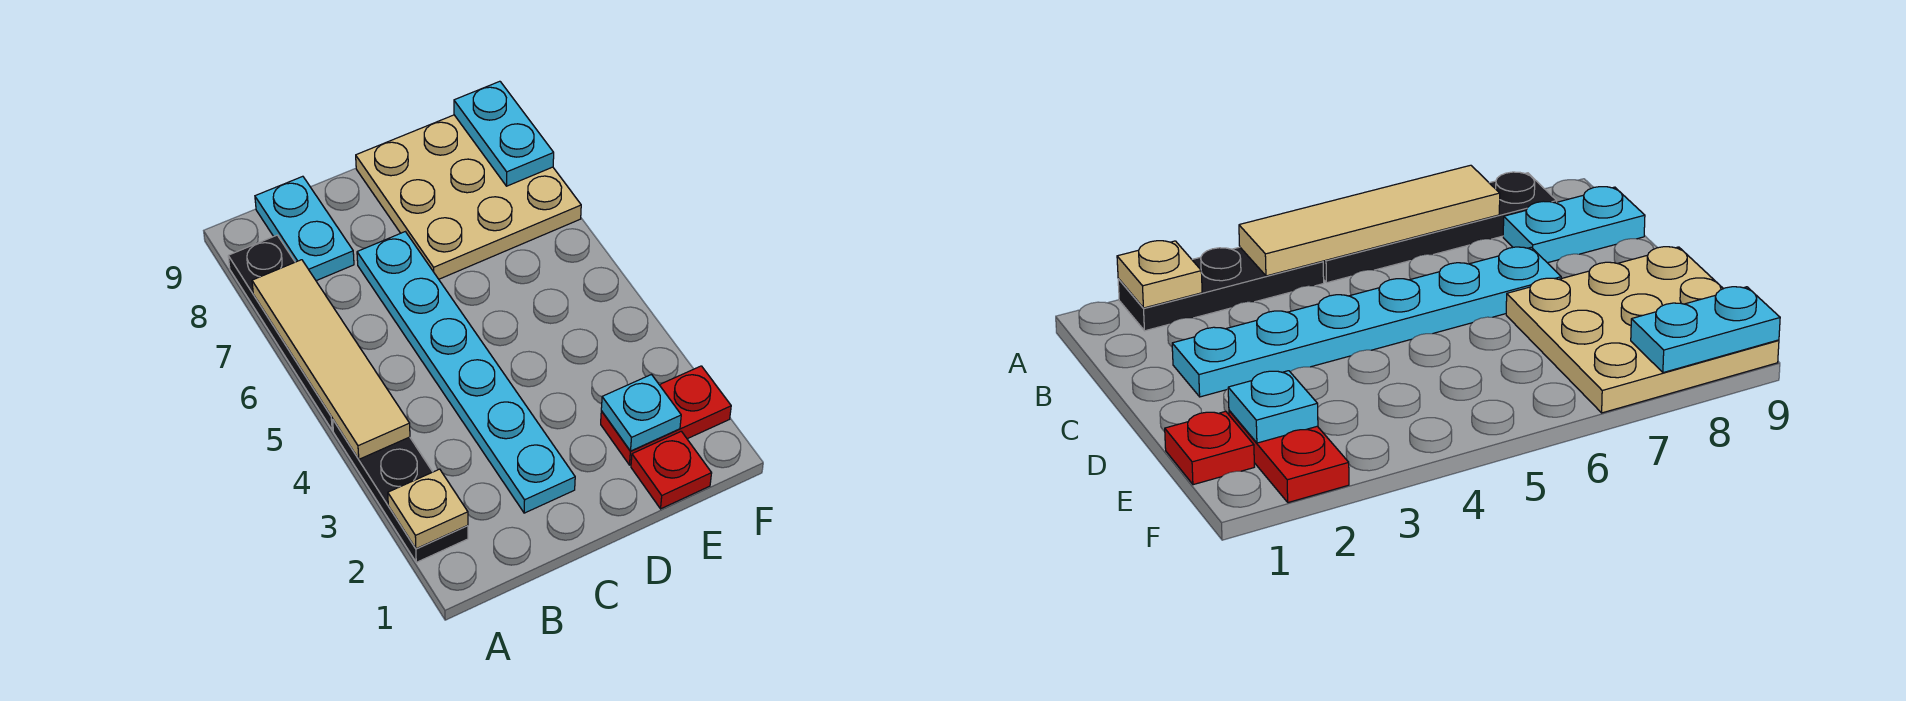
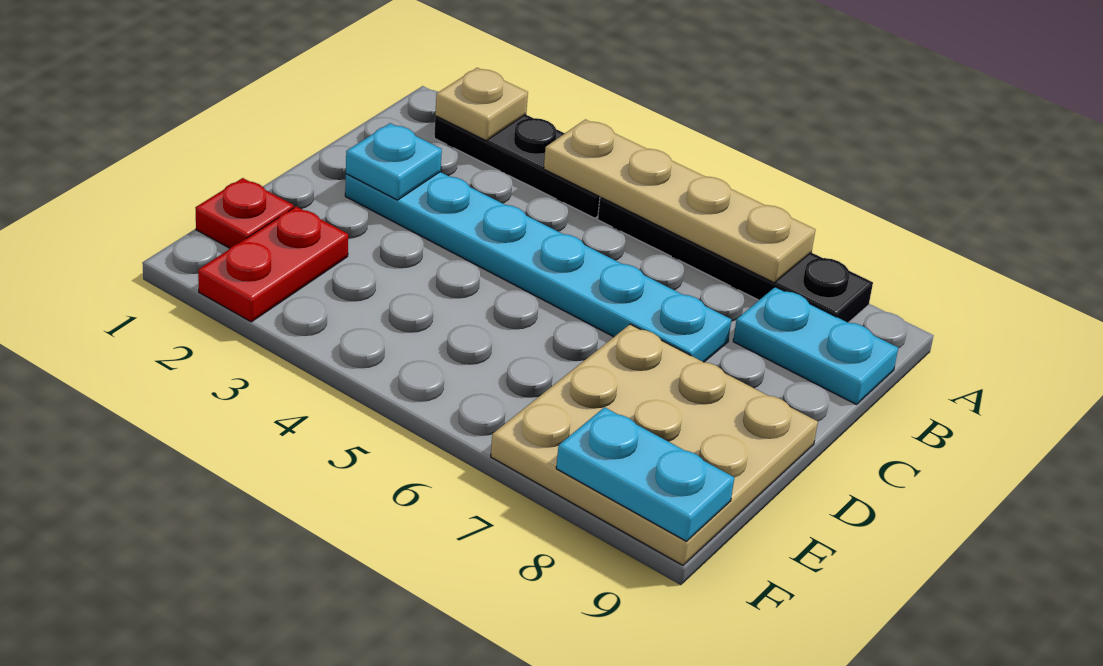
tan tile A4:A7 level 2 -> tan plate A4:A7 level 2
cyan plate E2 level 2 -> cyan plate C2 level 2

